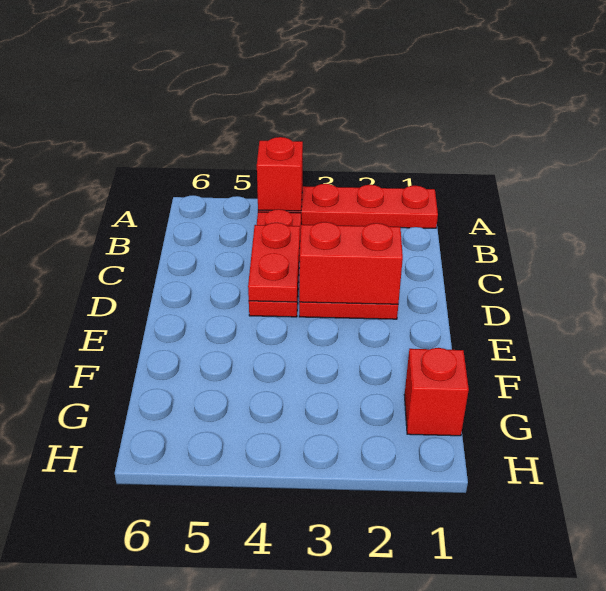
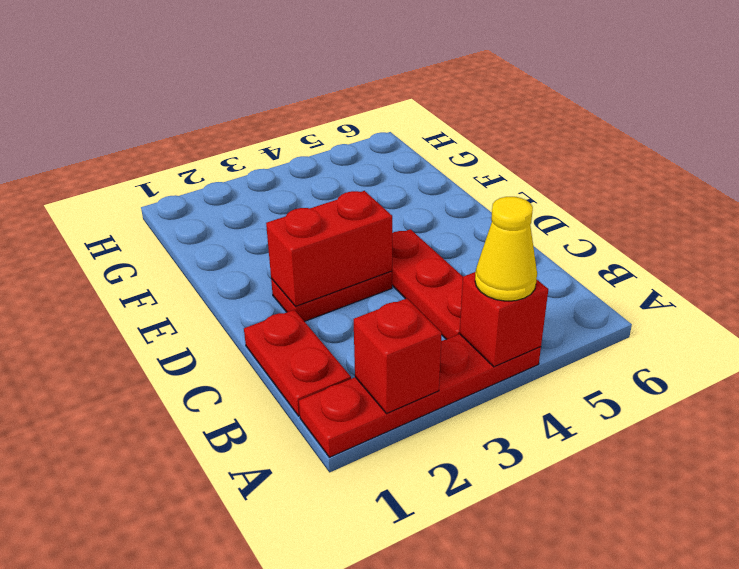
none -> yellow cone A4 level 3
red plate C4:D4 level 2 -> red plate B1:C1 level 1
red brick G1 level 1 -> red brick A2 level 2

